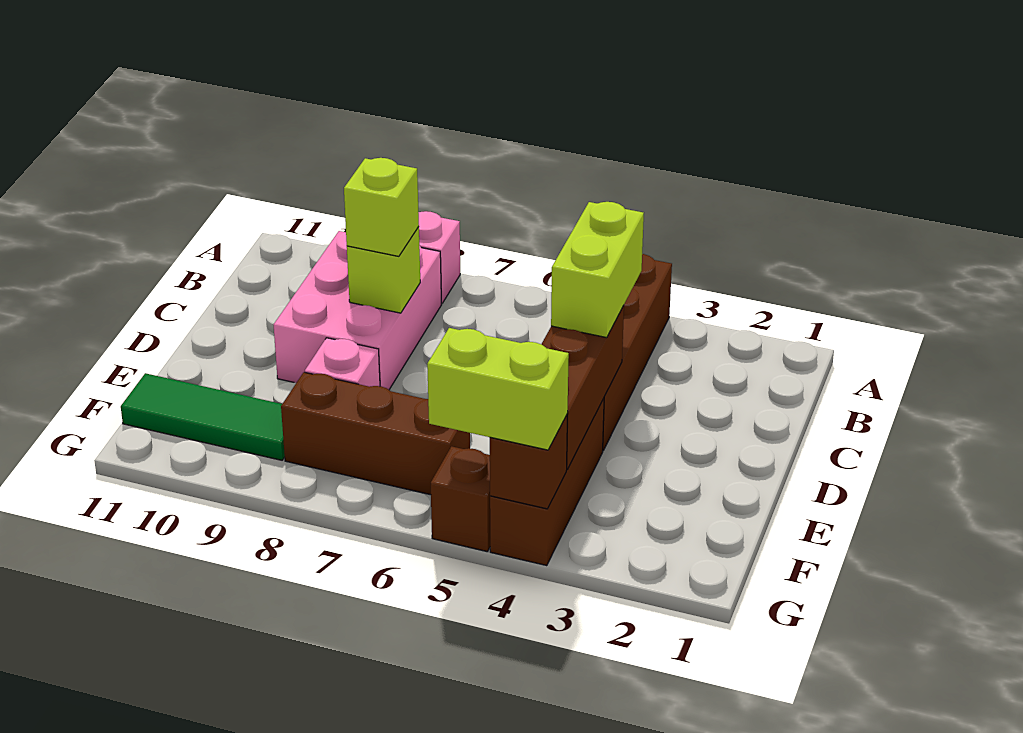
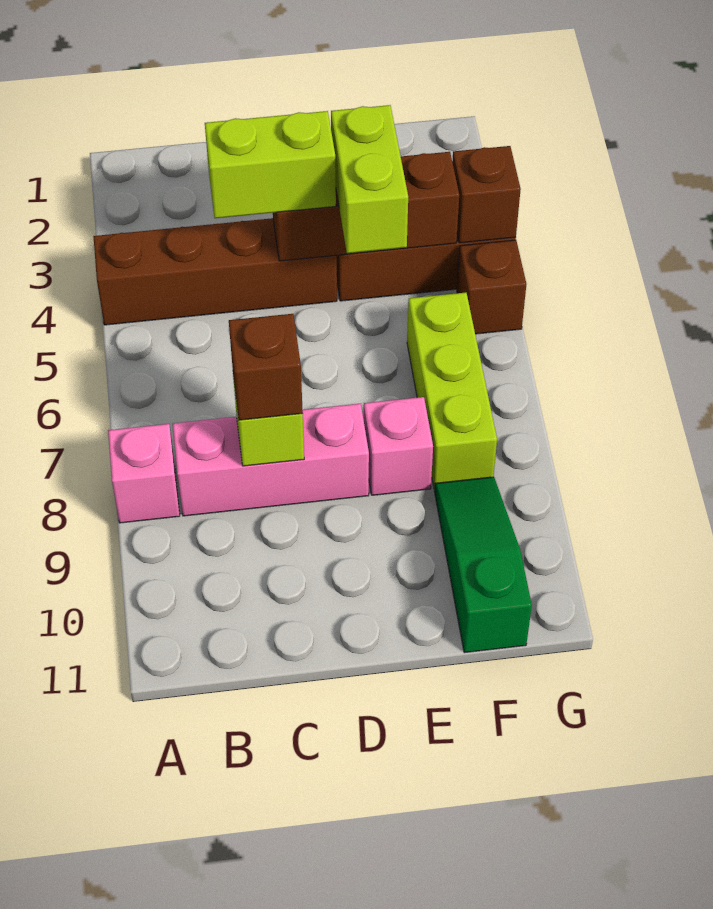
pink brick B8:D9 level 1 -> pink brick B8:D8 level 1
lime brick C8 level 3 -> brown brick C8 level 3
brown brick F6:F8 level 1 -> lime brick F6:F8 level 1
green tile F9:F11 level 1 -> green slope F9:F11 level 1 top 11
lime brick G4:G5 level 3 -> lime brick E4:E5 level 3

